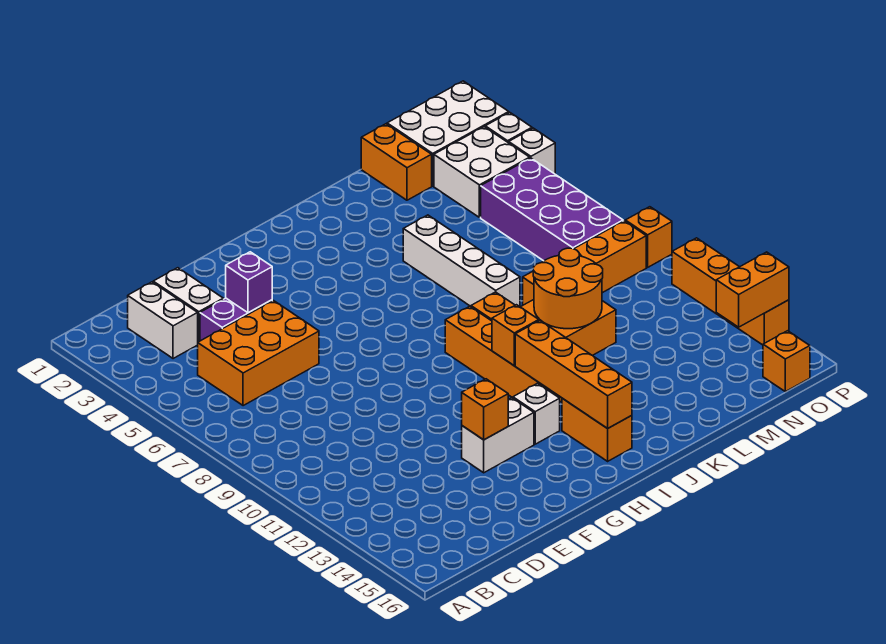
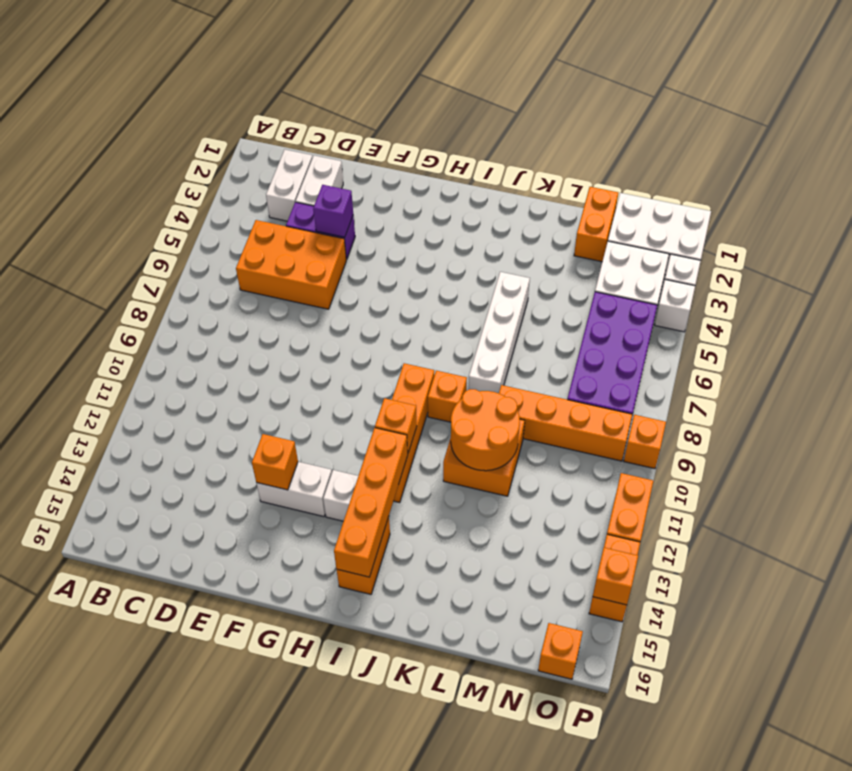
orange brick O14:P14 level 2 -> orange brick P14 level 2

